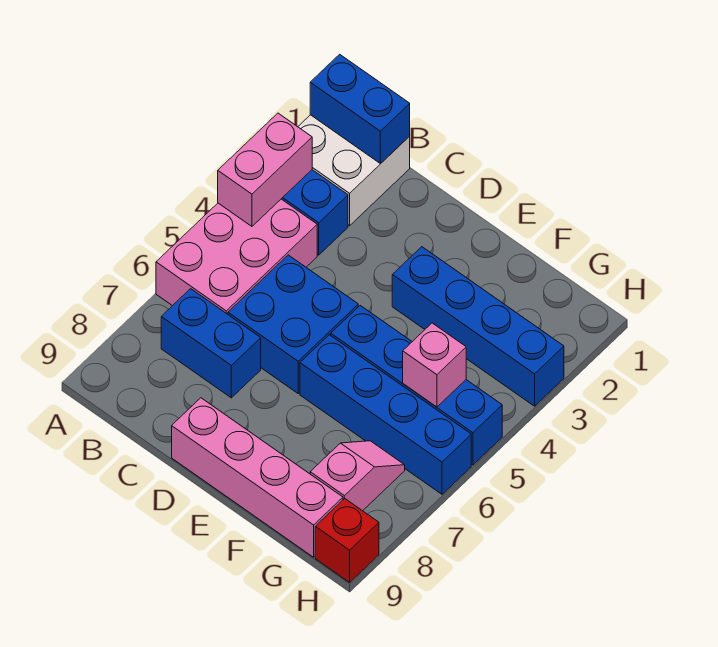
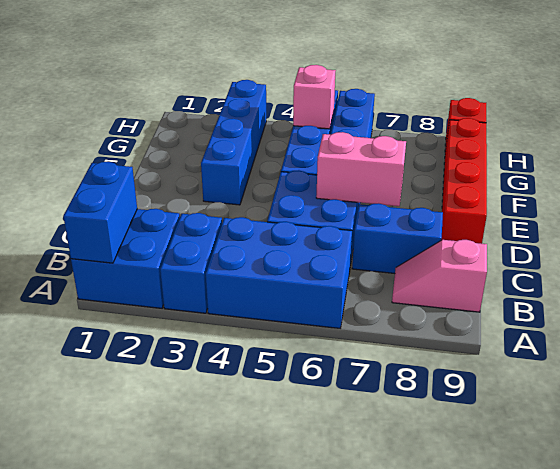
white brick A1:B2 level 1 -> blue brick A1:B2 level 1
pink brick A3:A4 level 2 -> pink brick D6:D7 level 2
pink brick A4:B6 level 1 -> blue brick A4:B6 level 1
blue brick B7:C7 level 1 -> blue brick C7:C8 level 1
pink brick D9:G9 level 1 -> red brick D9:G9 level 1
pink slope G7:G8 level 1 top 8 -> pink slope B8:B9 level 1 top 9

